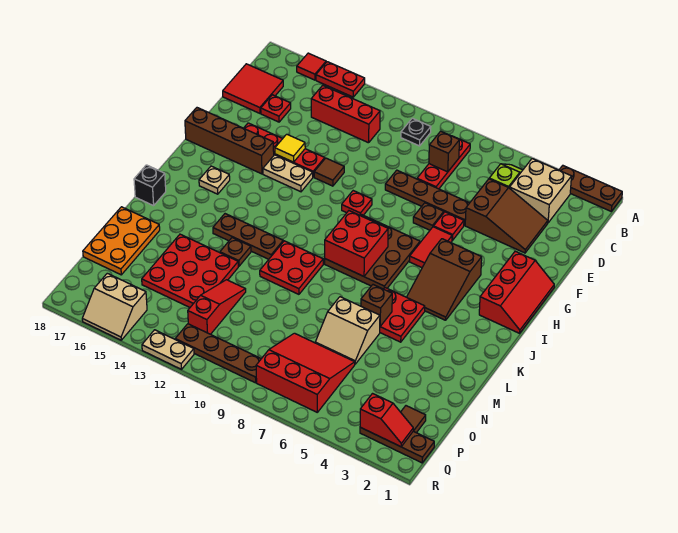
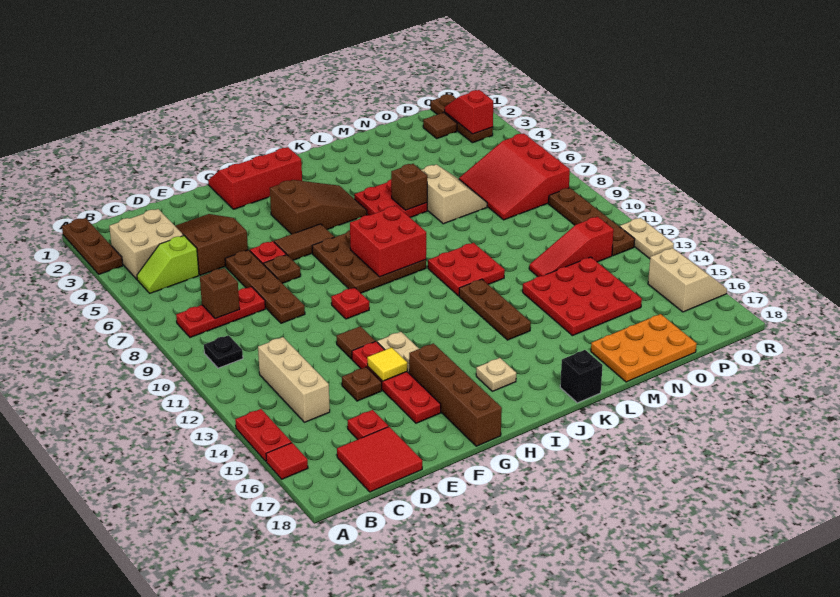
red brick C12:C14 level 1 -> tan brick C12:C14 level 1
red tile G6:H6 level 1 -> brown tile G6:H6 level 1
brown plate L13 level 1 -> brown plate E14 level 1

